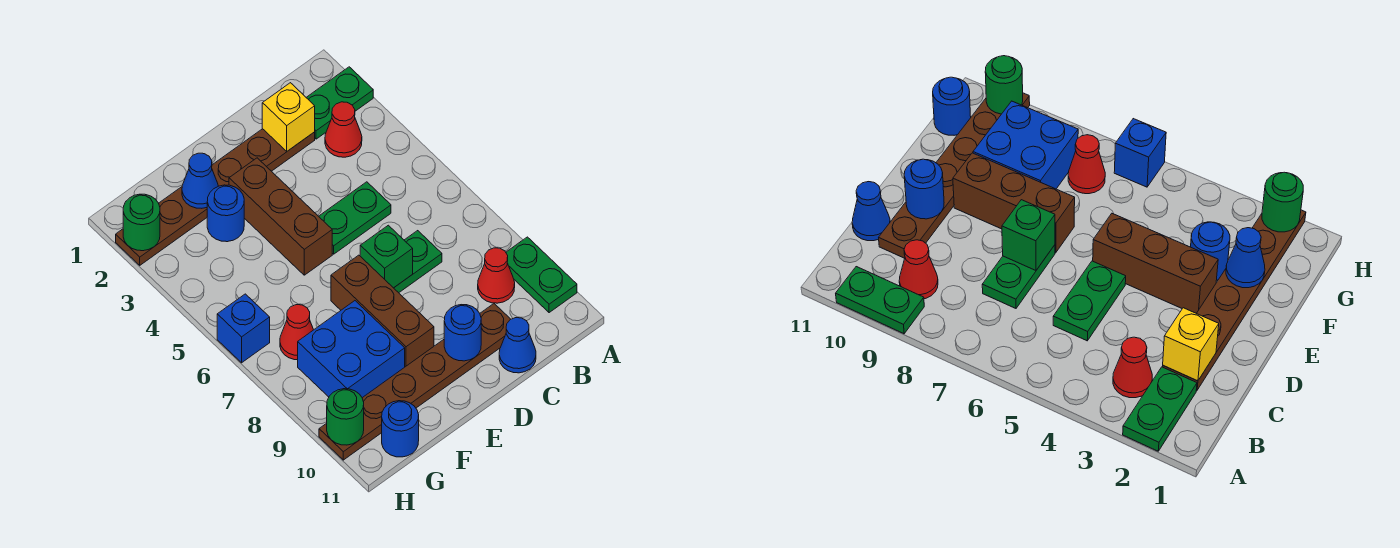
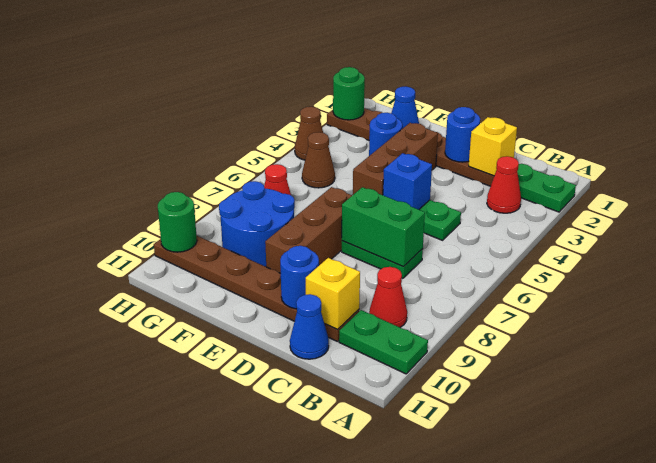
green plate A9:A10 level 1 -> green plate A10:B10 level 1
none -> yellow brick C10 level 2
green brick D7 level 2 -> green brick C7:D7 level 2
blue brick F8:G9 level 1 -> blue round brick F8:G9 level 1
none -> brown cone G5 level 1
blue round brick G11 level 1 -> blue round brick D2 level 2
none -> brown cone H4 level 1
blue brick H6 level 1 -> blue brick D5 level 2

